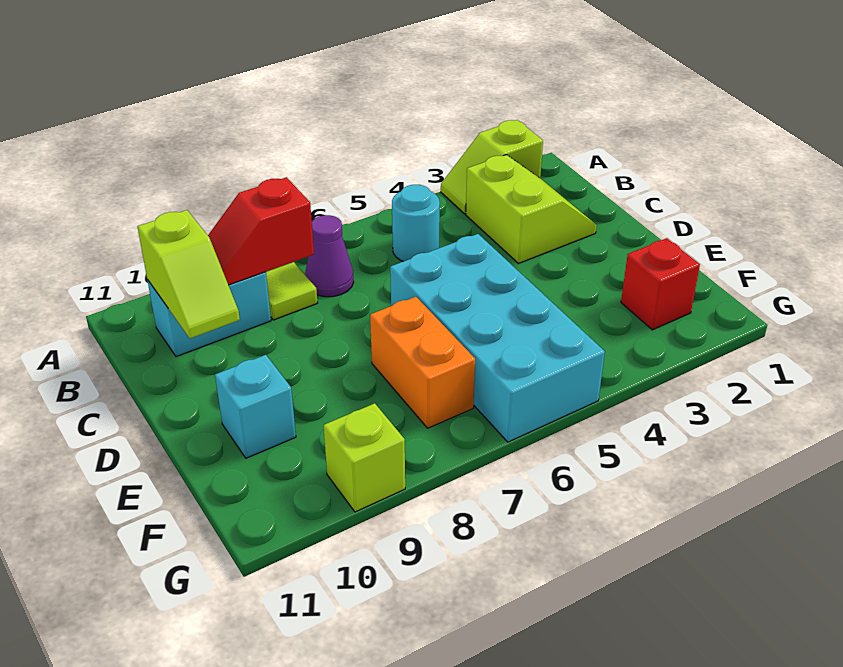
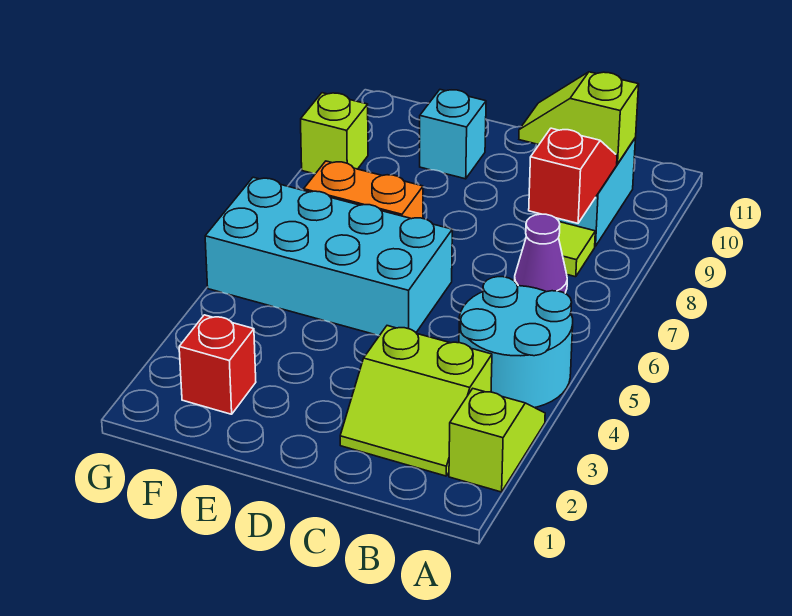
cyan round brick B5 level 1 -> cyan round brick A4:B5 level 1

